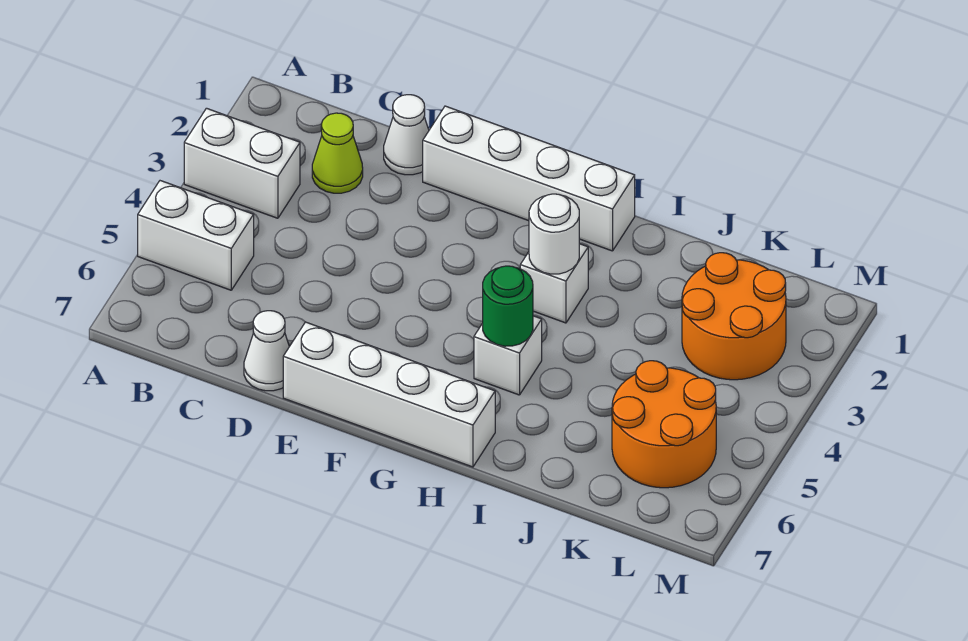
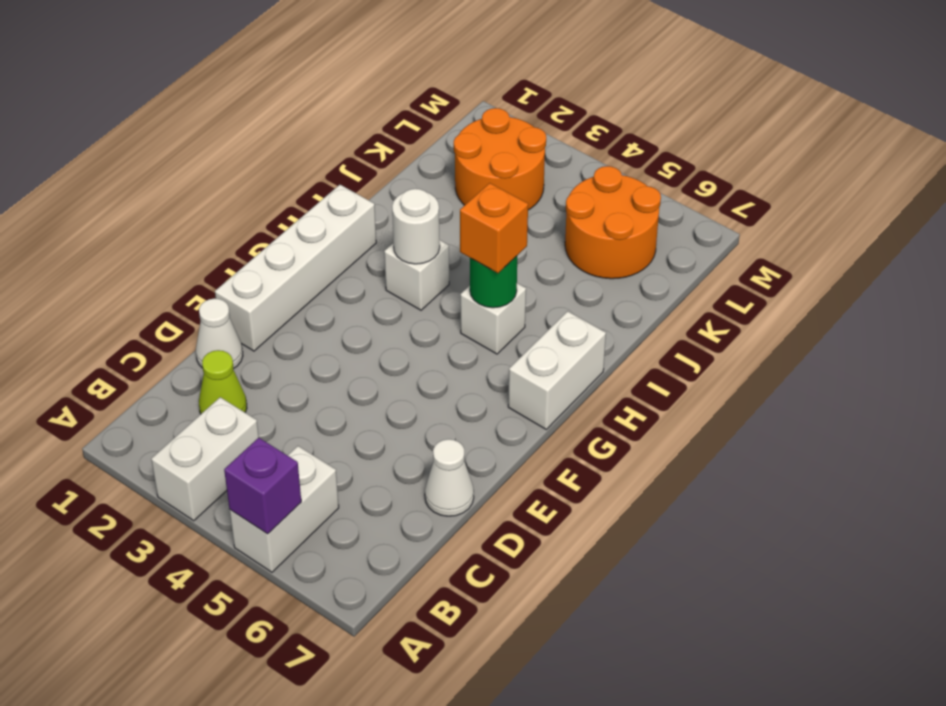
none -> purple brick A5 level 2
white brick E7:H7 level 1 -> white brick G7:H7 level 1
none -> orange brick H5 level 3

